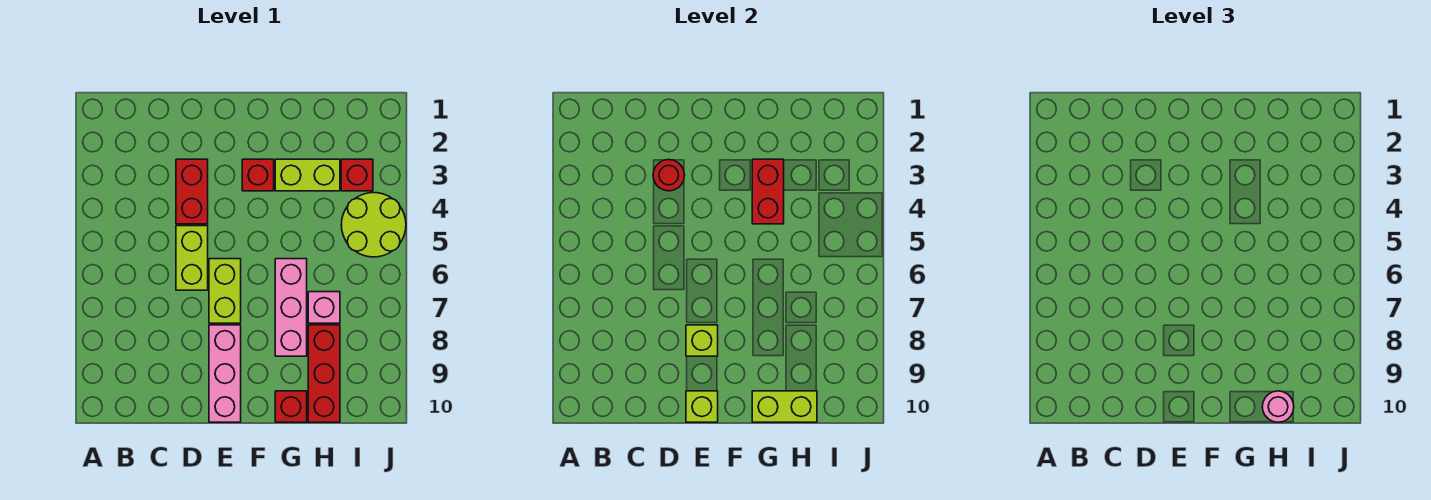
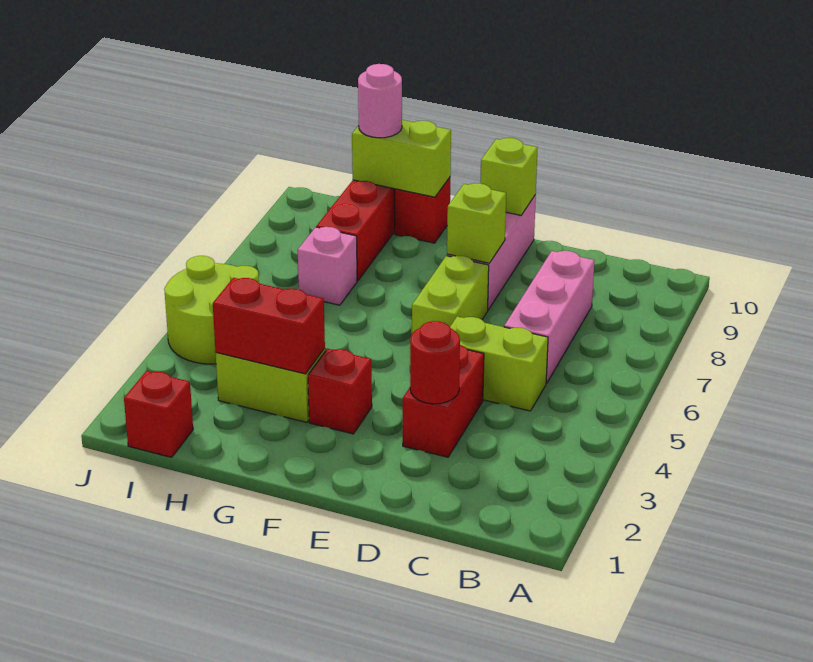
lime brick D5:D6 level 1 -> lime brick C5:D5 level 1
red brick G3:G4 level 2 -> red brick G3:H3 level 2
pink brick G6:G8 level 1 -> pink brick C6:C8 level 1
red brick I3 level 1 -> red brick I1 level 1

